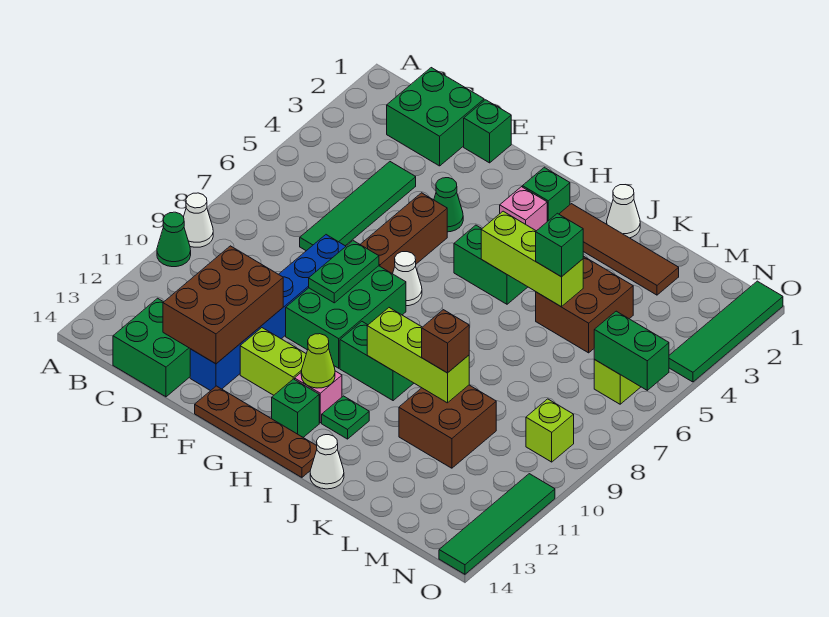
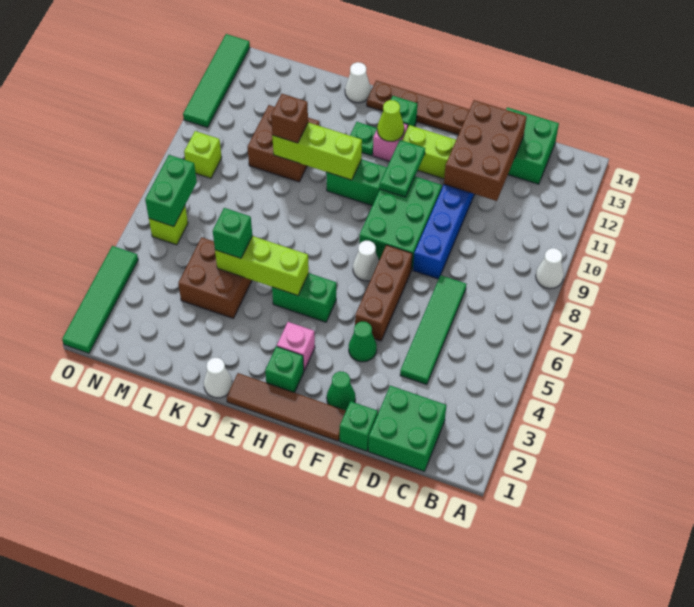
green cone A10 level 1 -> green cone F2 level 1
green plate F8:F9 level 2 -> green plate G10:G11 level 2
brown tile I2:L2 level 1 -> brown tile F1:I1 level 1
green brick N6:O6 level 2 -> green brick N6:N7 level 2

